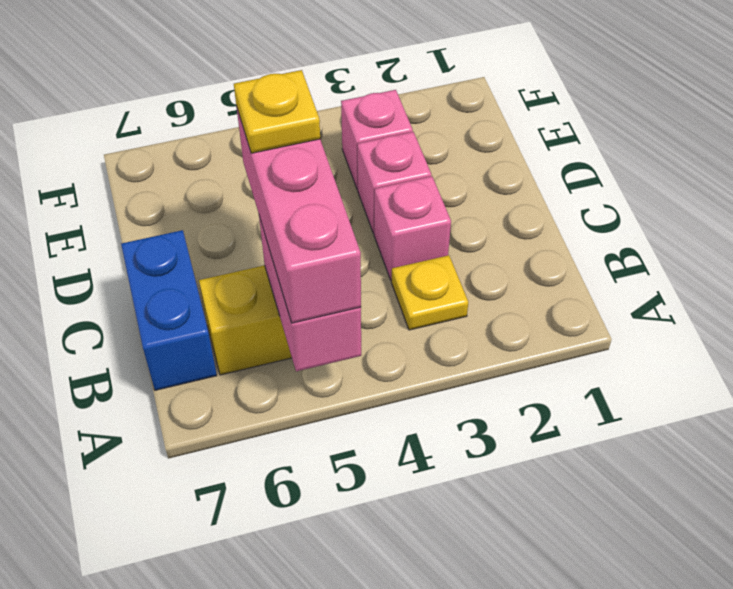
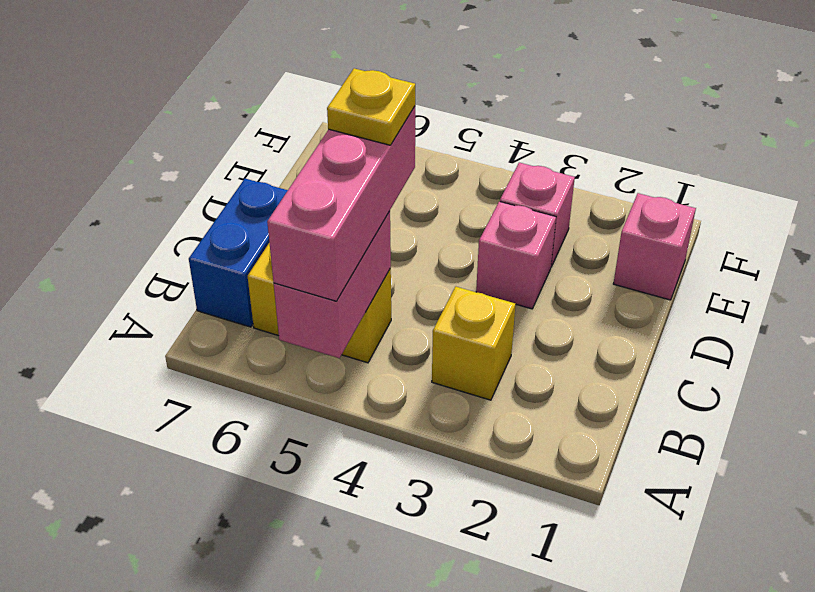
yellow plate B3 level 1 -> yellow brick B3 level 1
pink brick C3 level 1 -> pink brick E1 level 1

